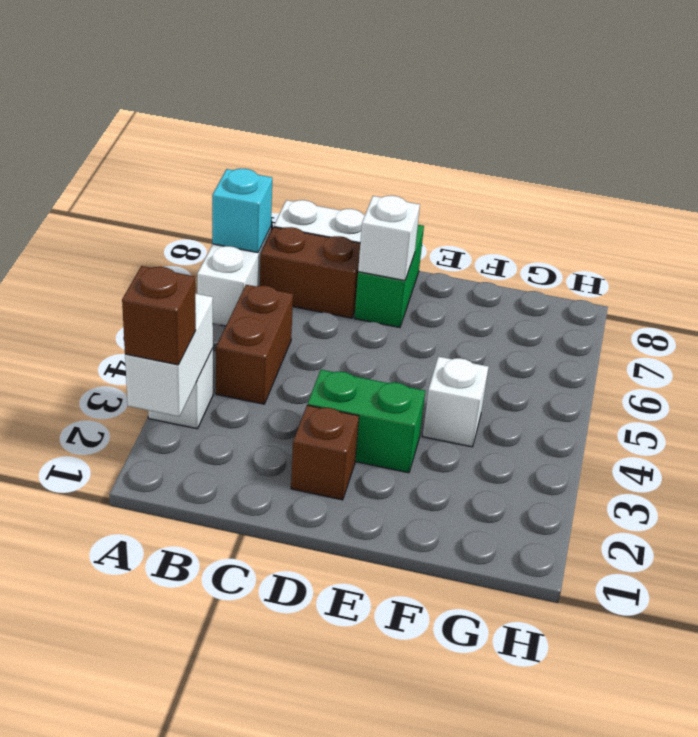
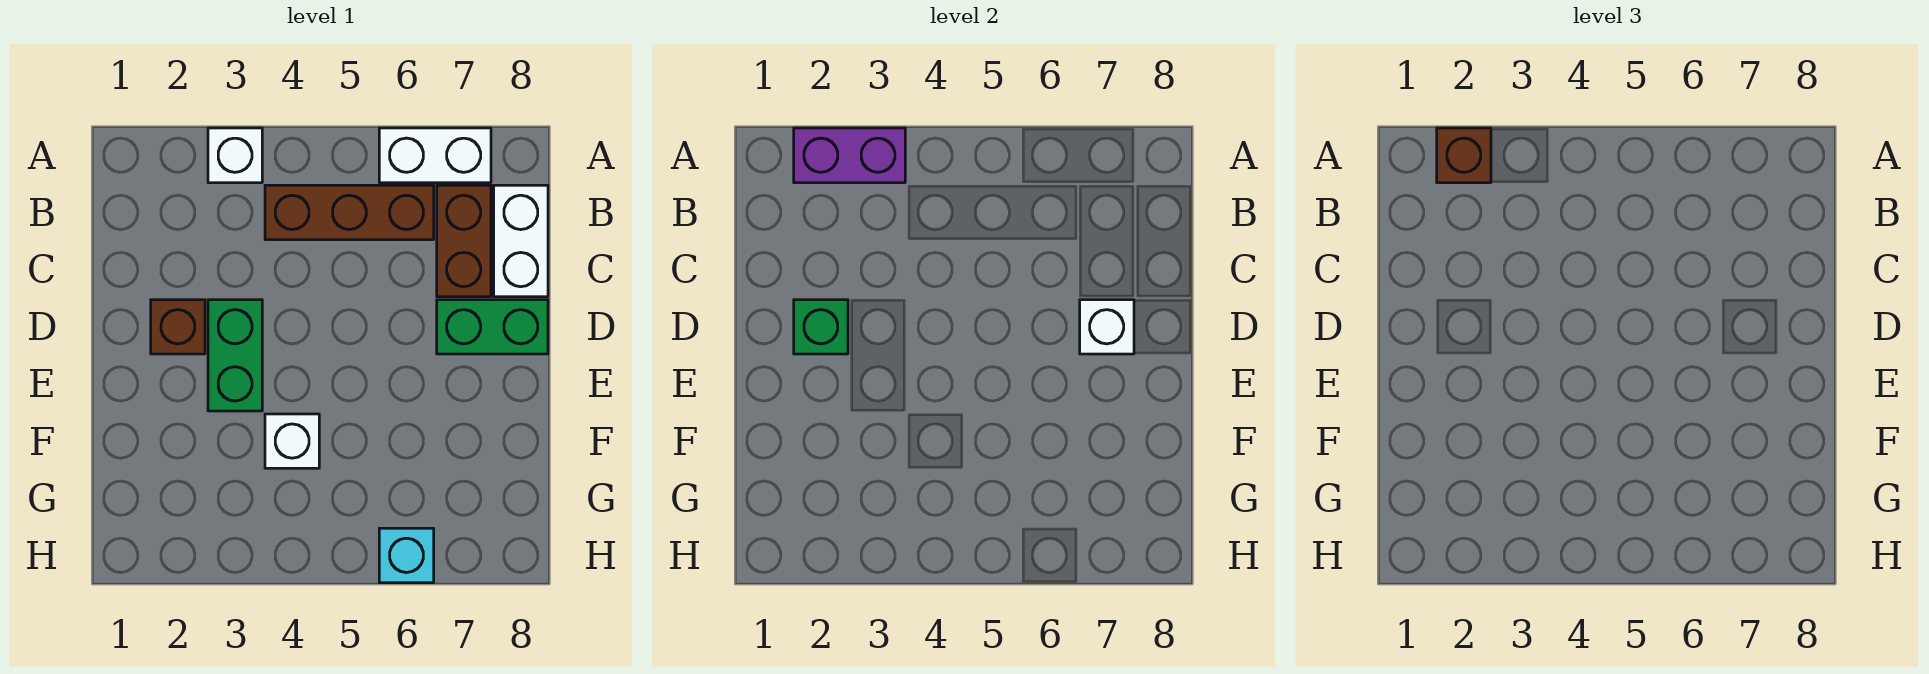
white brick A2:A3 level 2 -> purple brick A2:A3 level 2
cyan brick A7 level 2 -> cyan brick H6 level 1
brown brick B4:B5 level 1 -> brown brick B4:B6 level 1
none -> green brick D2 level 2

